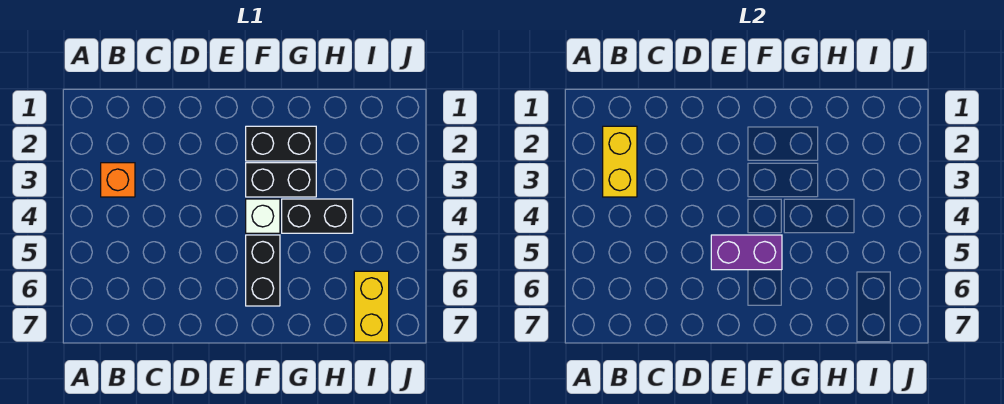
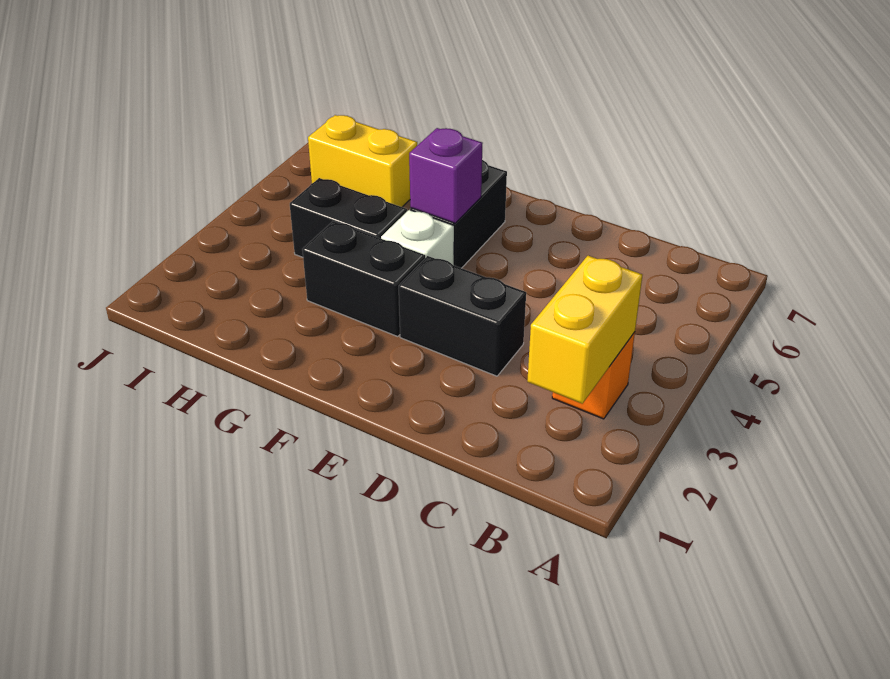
purple brick E5:F5 level 2 -> purple brick F5 level 2
black brick F2:G2 level 1 -> black brick D3:E3 level 1
yellow brick I6:I7 level 1 -> yellow brick H6:I6 level 1

